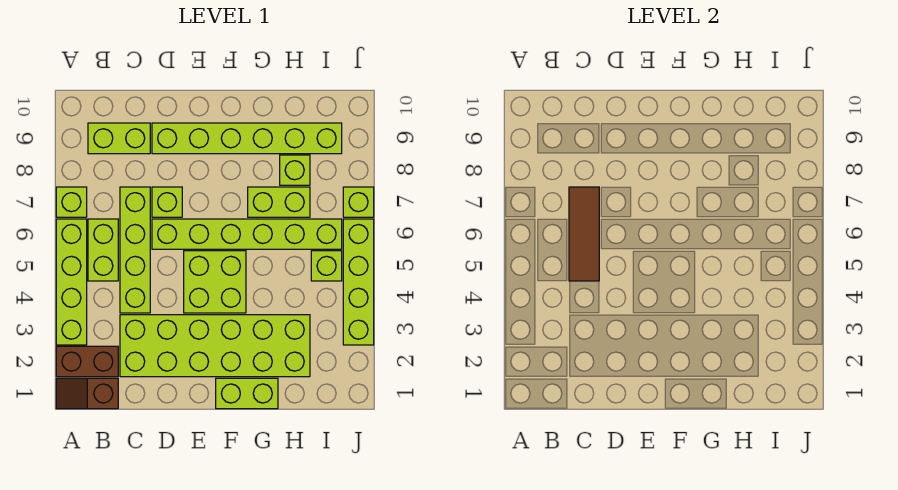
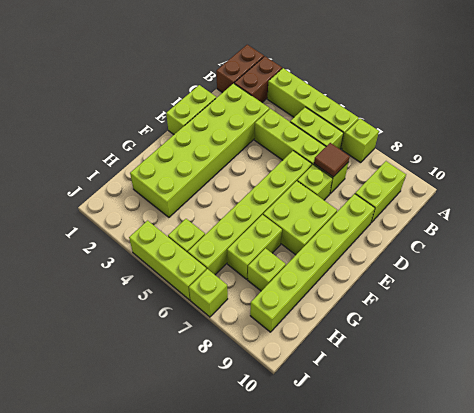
brown slope A1:B1 level 1 top B -> brown brick A1:B1 level 1
brown tile C5:C7 level 2 -> brown tile C7 level 2
lime brick E4:F5 level 1 -> lime brick E7:F8 level 1
lime brick F1:G1 level 1 -> lime brick D1:E1 level 1
lime brick J3:J6 level 1 -> lime brick J4:J6 level 1

